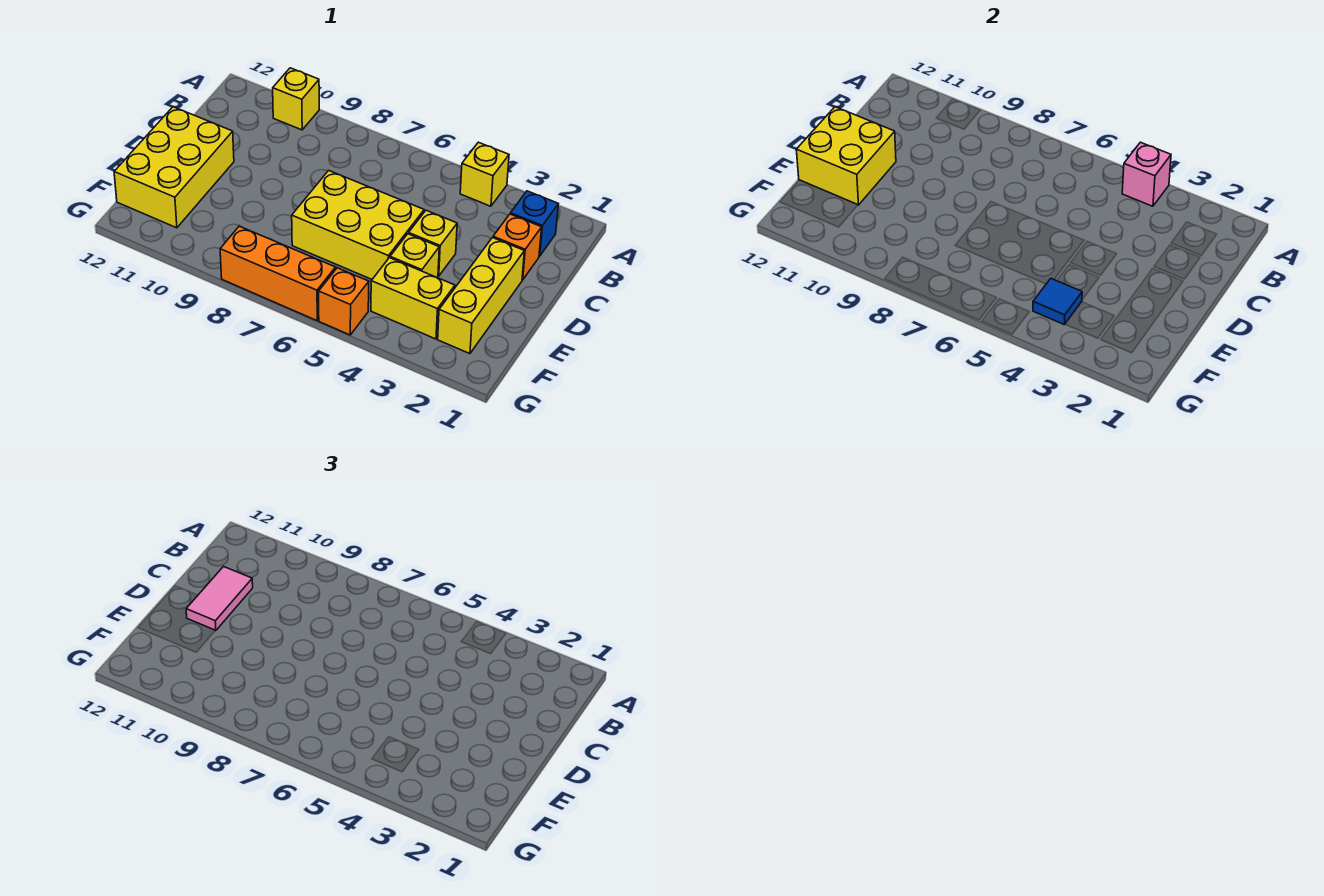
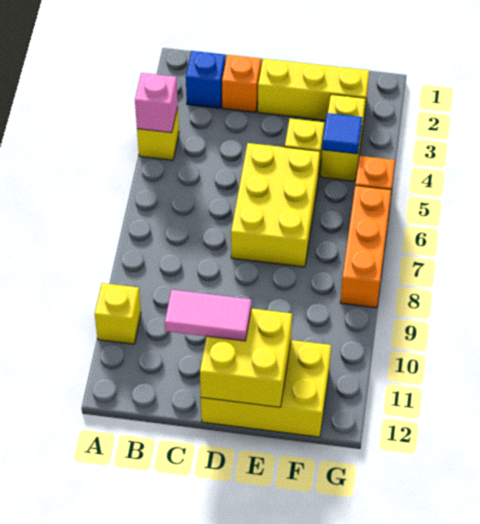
yellow brick D4 level 1 -> none

